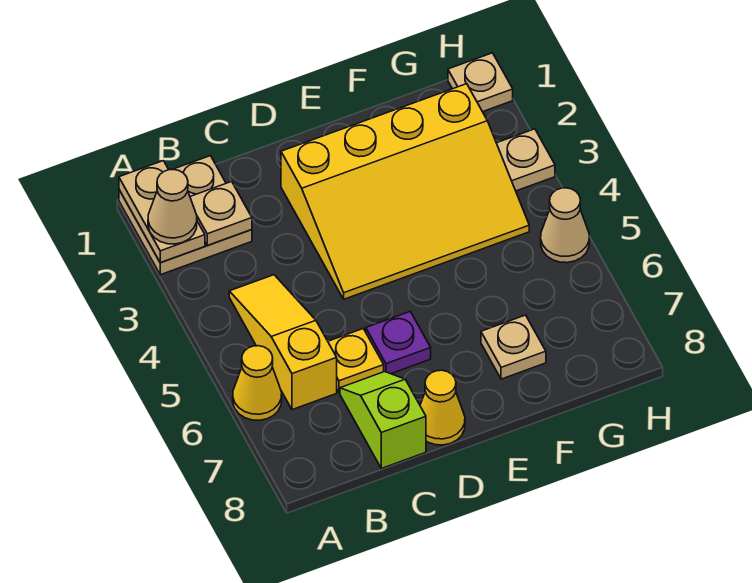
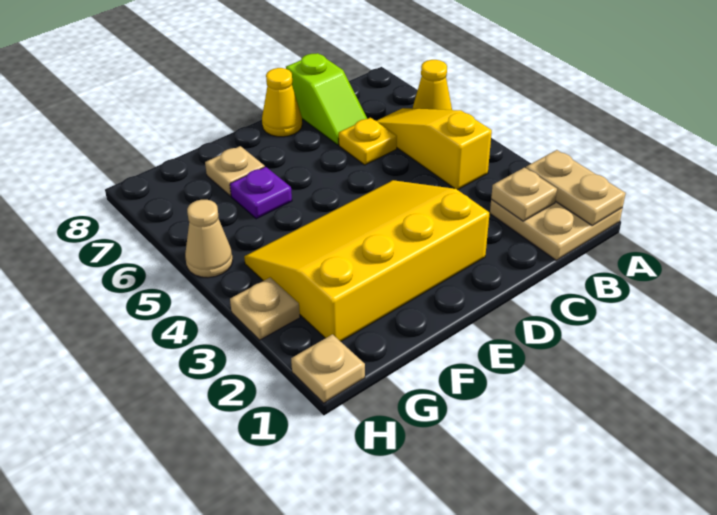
tan cone A2 level 3 -> none
yellow slope B4:B6 level 1 top 6 -> yellow slope B4:B6 level 1 top 4
purple plate D6 level 1 -> purple plate F6 level 1

